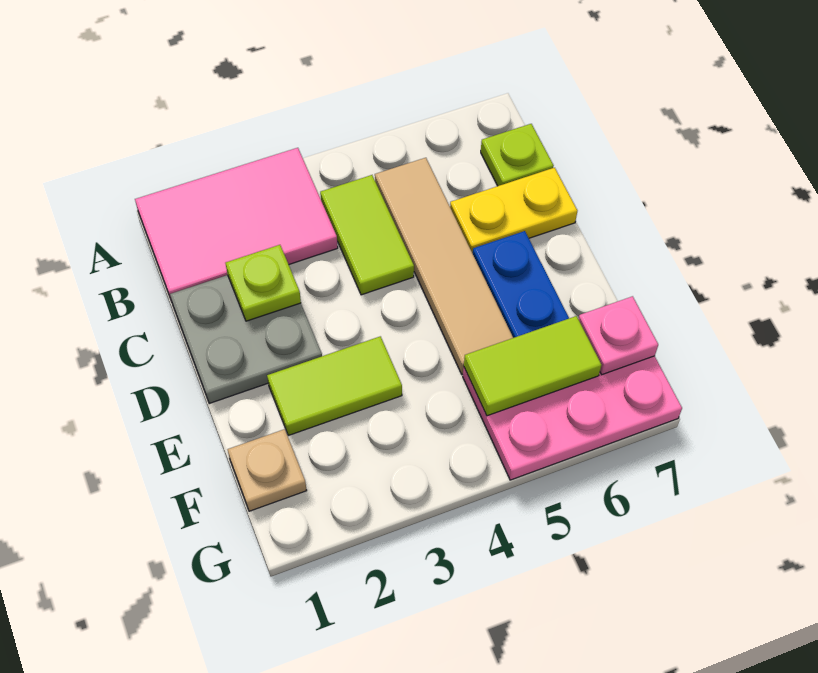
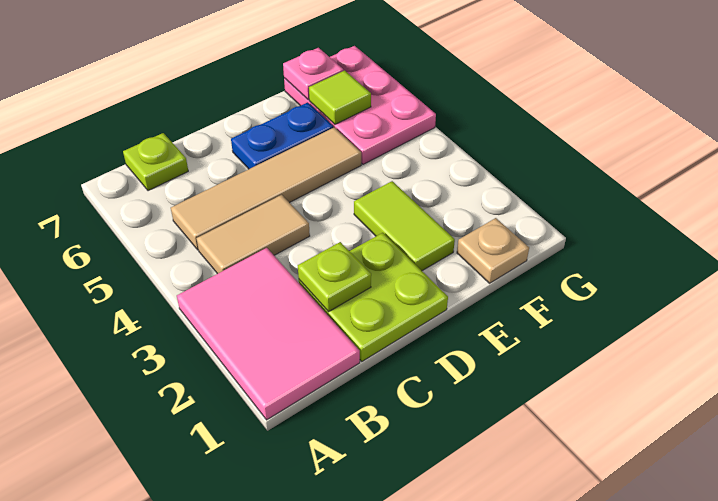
lime tile B4:C4 level 1 -> tan tile B4:C4 level 1
grey plate C1:D2 level 1 -> lime plate C1:D2 level 1
yellow plate C6:C7 level 1 -> none
lime tile F5:F6 level 2 -> lime tile F6 level 2

